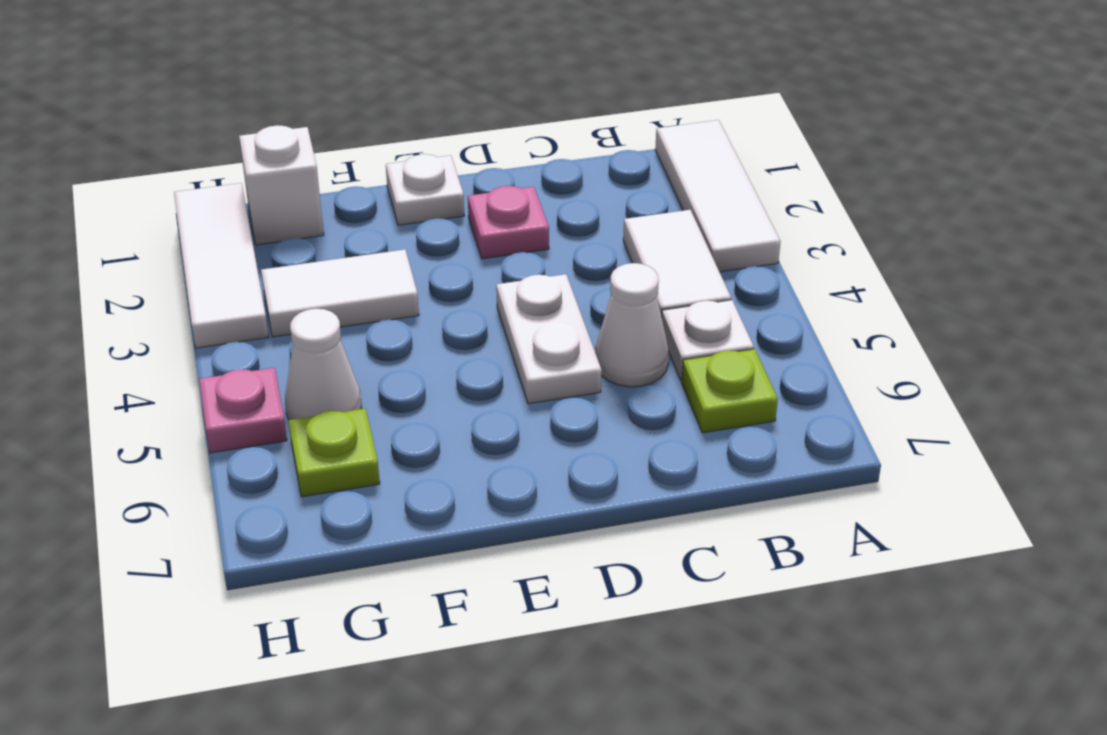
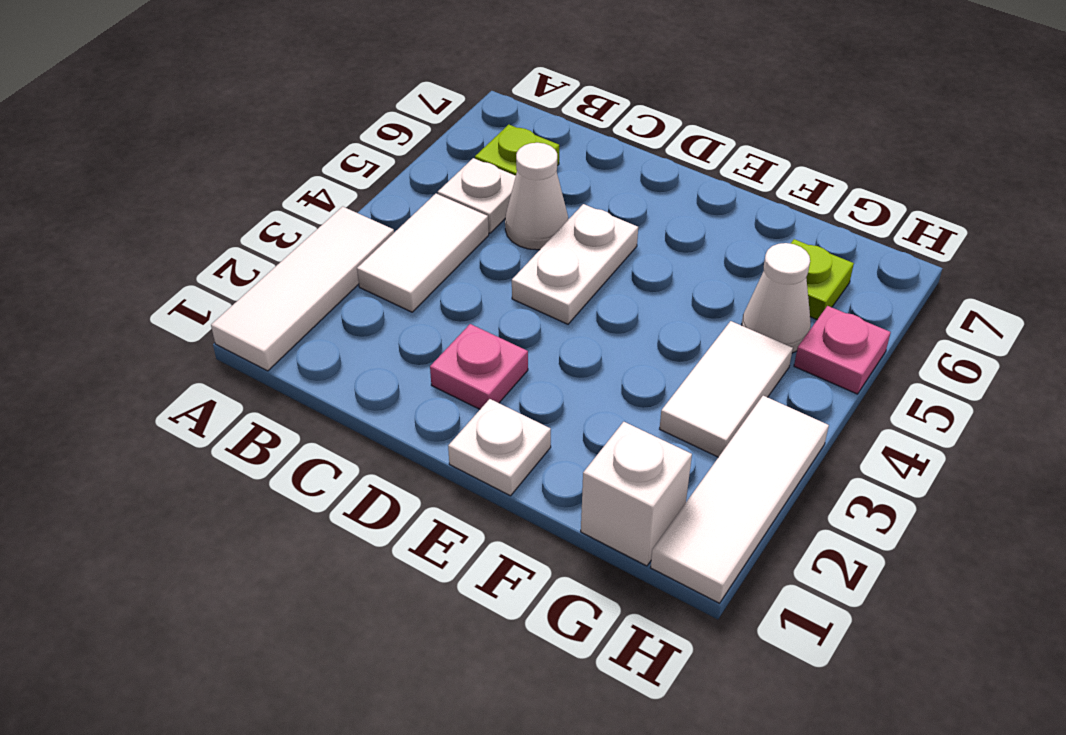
white tile F3:G3 level 1 -> white tile G3:G4 level 1

